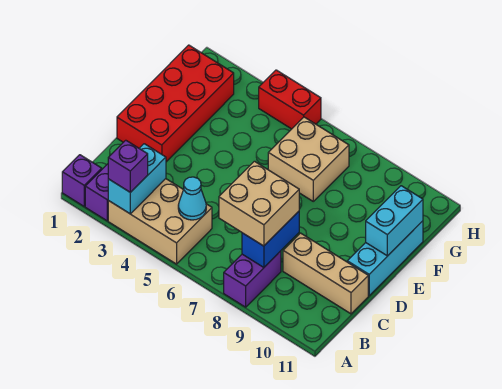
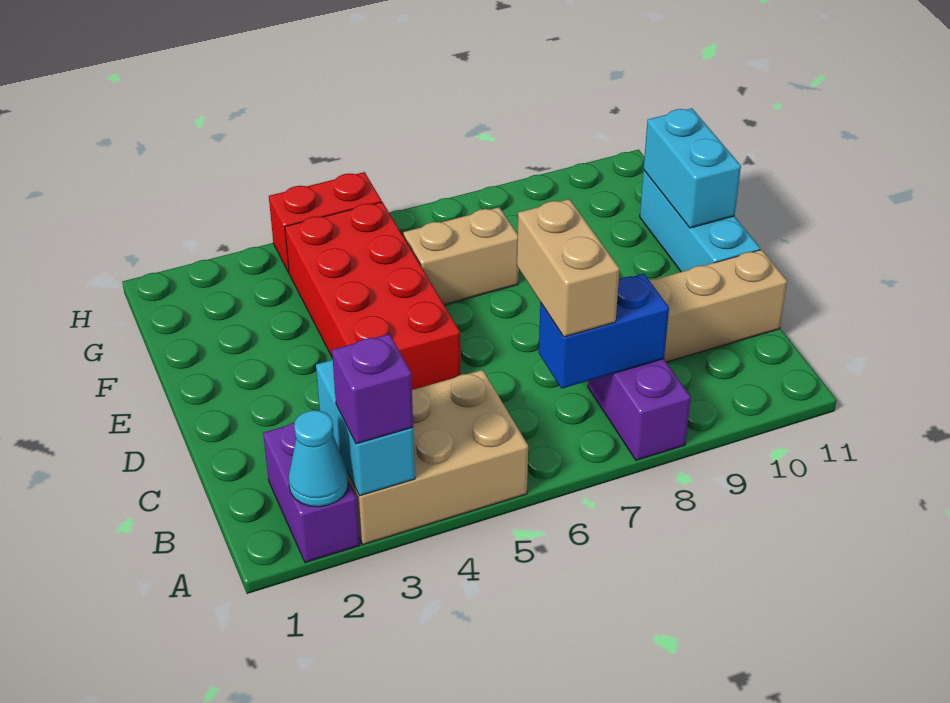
purple brick A1 level 1 -> none
cyan cone B5 level 2 -> cyan cone A2 level 2
tan brick B7:C8 level 3 -> tan brick B7:C7 level 3
blue brick B8:C8 level 2 -> blue brick B7:B8 level 2
red brick D1:G2 level 1 -> red brick D4:G5 level 1
tan brick F6:G7 level 1 -> tan brick F6:F7 level 1

